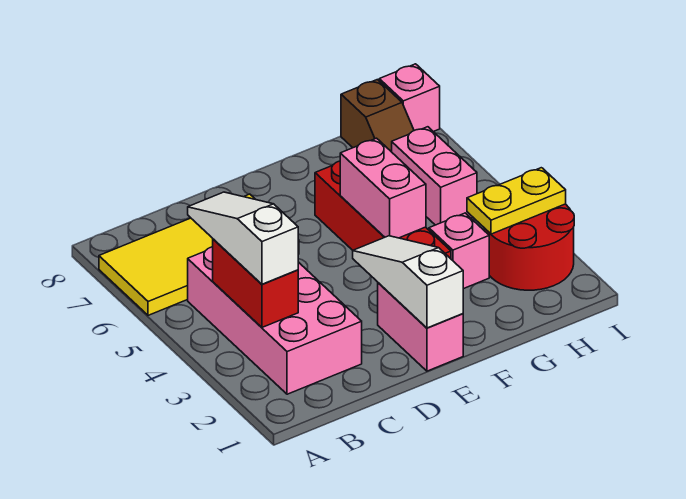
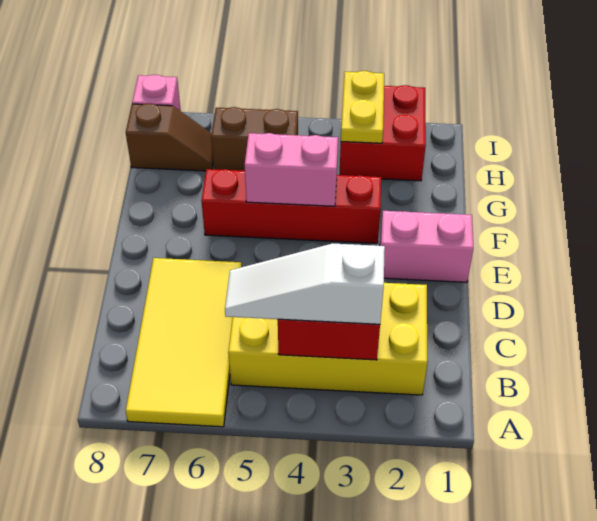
pink brick B2:C5 level 1 -> yellow brick B2:C5 level 1
white slope E1:E3 level 2 top 1 -> none
pink brick G3 level 1 -> none
red round brick H2:I3 level 1 -> red brick H2:I3 level 1
pink brick H5:H6 level 1 -> brown brick H5:H6 level 1

